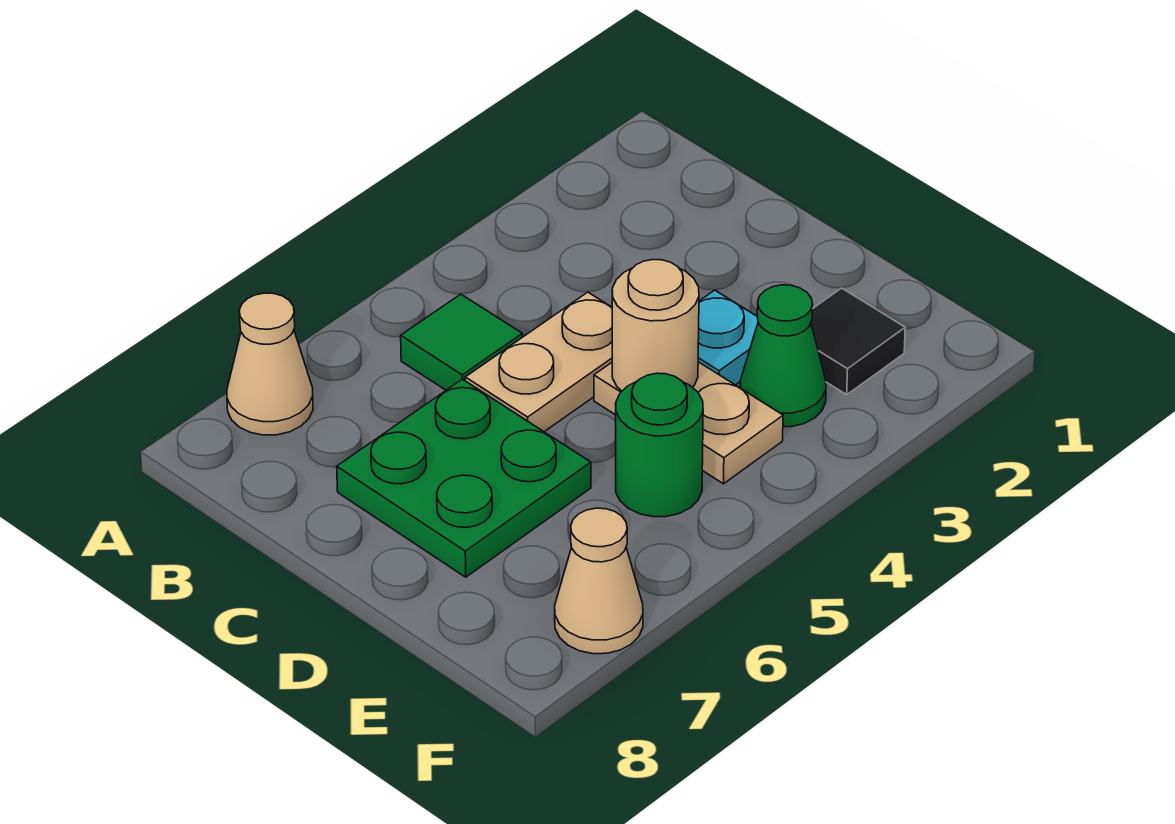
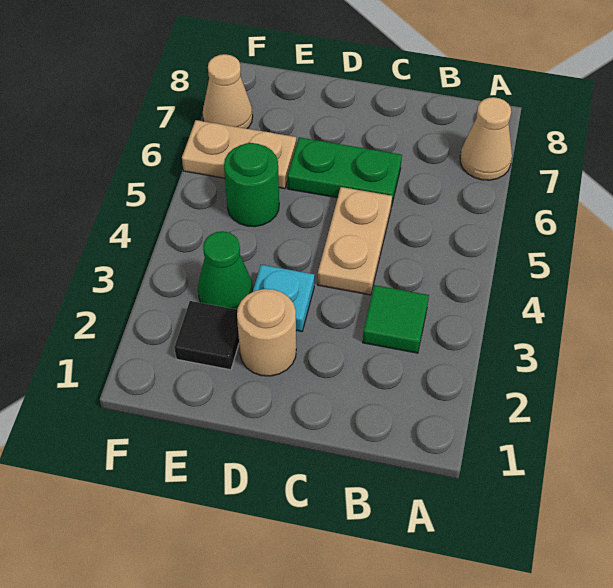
green tile B5 level 1 -> green tile B3 level 1
green plate C6:D7 level 1 -> green plate C6:D6 level 1
tan plate D4:E4 level 1 -> tan plate E6:F6 level 1
tan round brick D4 level 2 -> tan round brick D2 level 1

